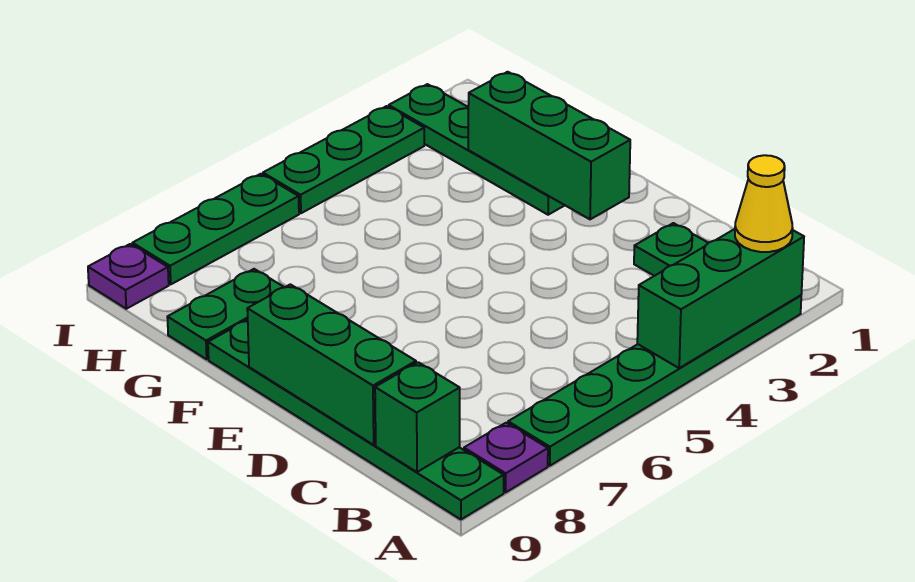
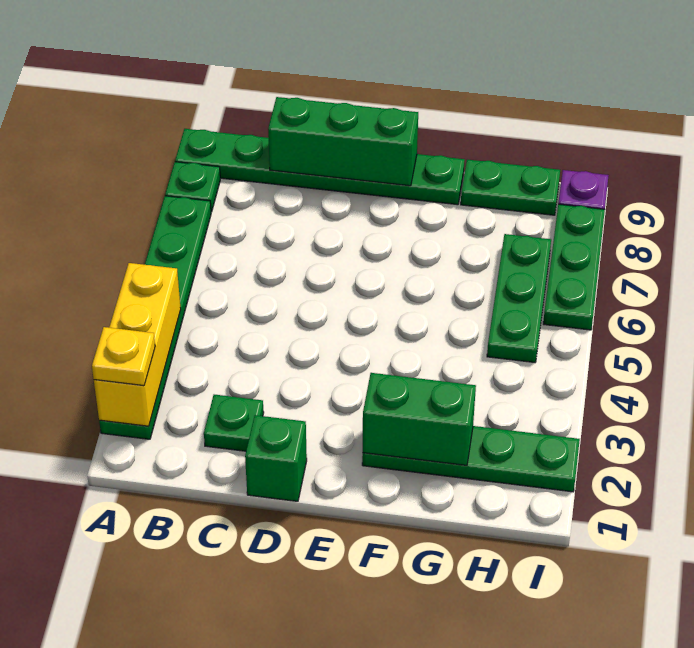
green brick A2:A4 level 2 -> yellow brick A2:A4 level 2
yellow cone A2 level 3 -> yellow plate A2 level 3
purple plate A8 level 1 -> green plate A8 level 1
green brick B9 level 2 -> green brick D1 level 1
green brick E2:G2 level 2 -> green brick F2:G2 level 2
green plate G8:G9 level 1 -> green plate G9:H9 level 1
green plate I3:I5 level 1 -> green plate H5:H7 level 1

